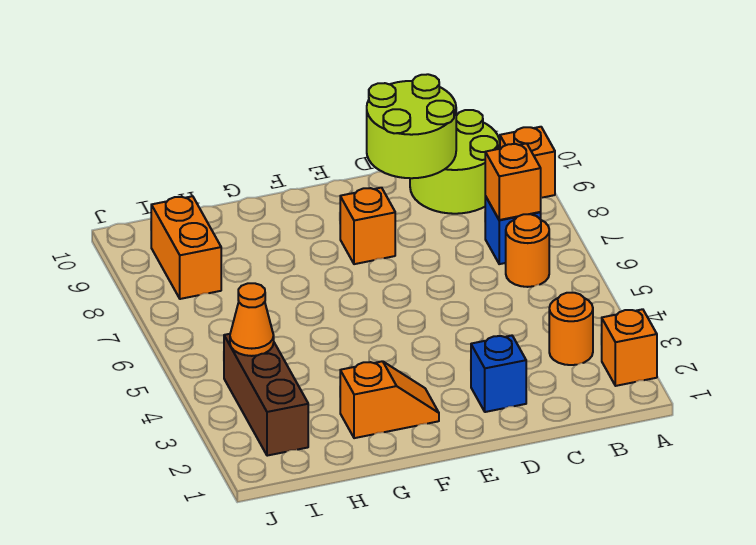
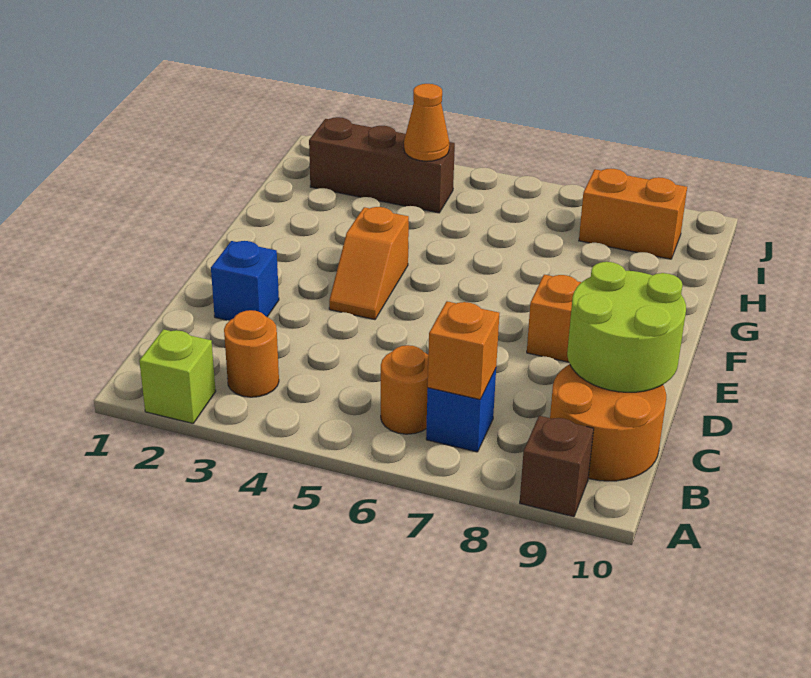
orange brick A2 level 1 -> lime brick A2 level 1
orange brick A9 level 1 -> brown brick A9 level 1
lime round brick B9:C10 level 1 -> orange round brick B9:C10 level 1
orange slope F2:G2 level 1 top G -> orange slope E4:F4 level 1 top F

